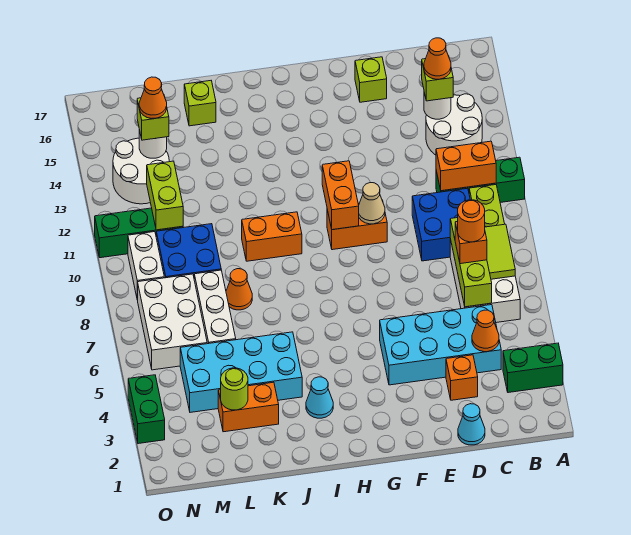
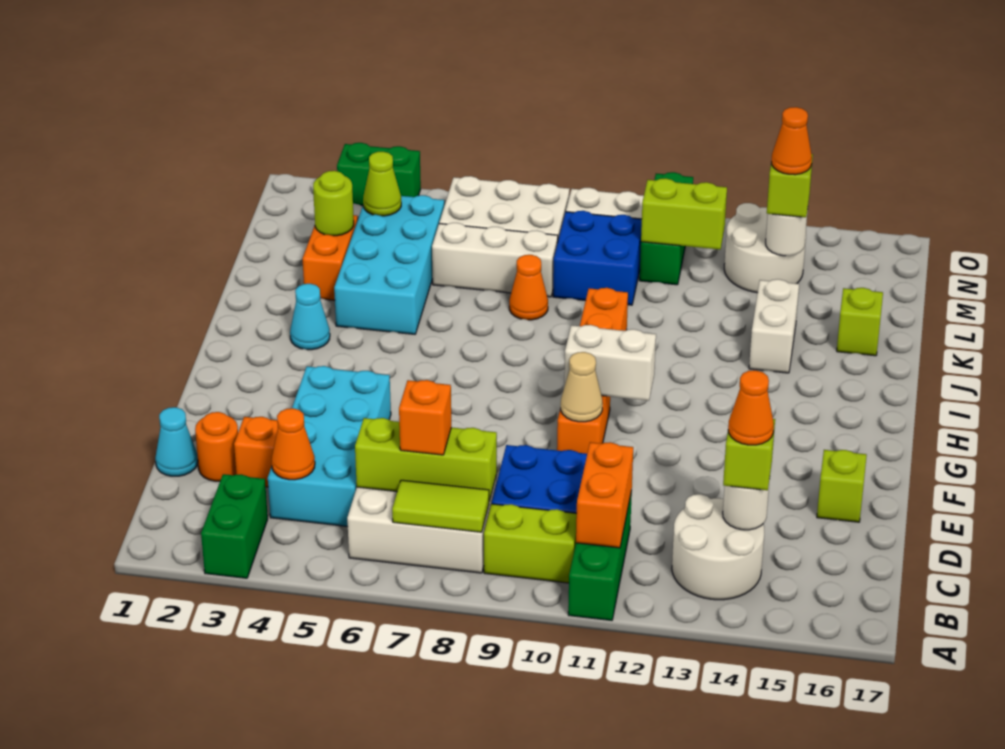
orange round brick C7 level 4 -> orange round brick D2 level 1
orange brick G10:G11 level 2 -> white brick G10:G11 level 2
none -> white brick J14:K14 level 1
none -> lime cone M4 level 2

